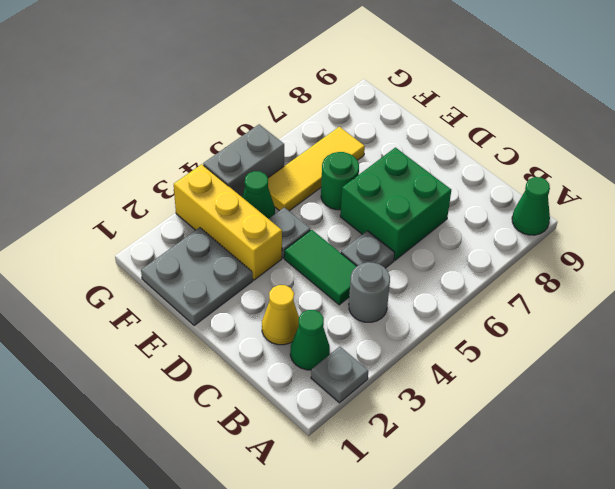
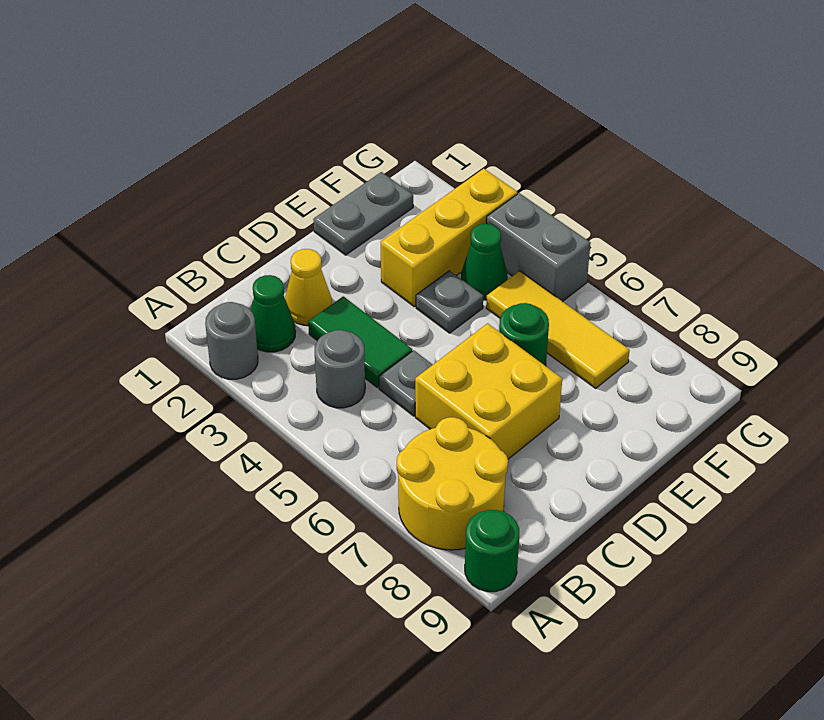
grey plate A2 level 1 -> grey round brick A2 level 1
none -> yellow round brick A7:B8 level 1
green cone A9 level 1 -> green round brick A9 level 1
green tile C4:D4 level 1 -> green tile C3:C4 level 1
green brick C6:D7 level 1 -> yellow brick C6:D7 level 1
grey plate E1:F2 level 1 -> grey plate E1:F1 level 1

